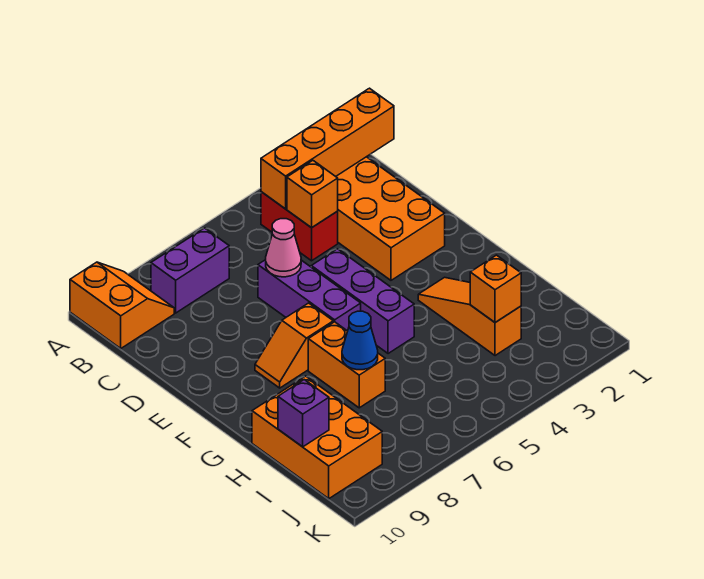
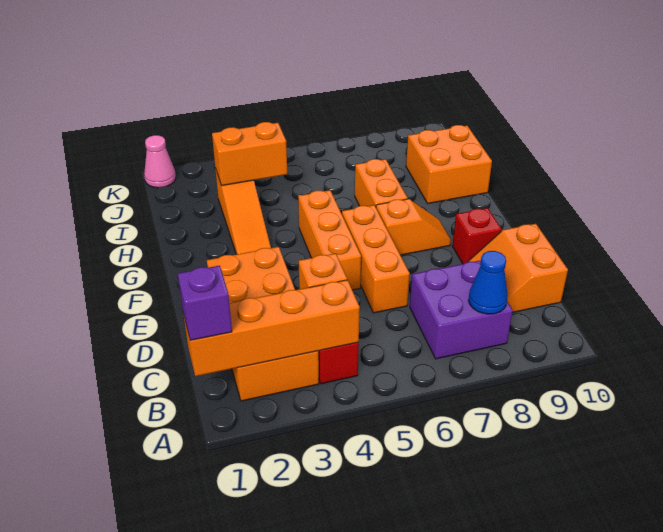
orange slope A9:B10 level 1 top 10 -> orange slope C9:D10 level 1 top 10
purple brick B7:B8 level 1 -> purple brick B7:C8 level 1
purple brick D6:F6 level 1 -> orange brick D6:F6 level 1
pink cone D6 level 2 -> pink cone K1 level 1
purple brick E5:G5 level 1 -> orange brick E5:G5 level 1
none -> red brick E9 level 1
blue cone H7 level 2 -> blue cone B8 level 2
orange brick H9:J10 level 1 -> orange brick H9:I10 level 1
orange brick I3 level 2 -> orange brick I3:I4 level 2
purple brick I10 level 2 -> purple brick B1 level 3

